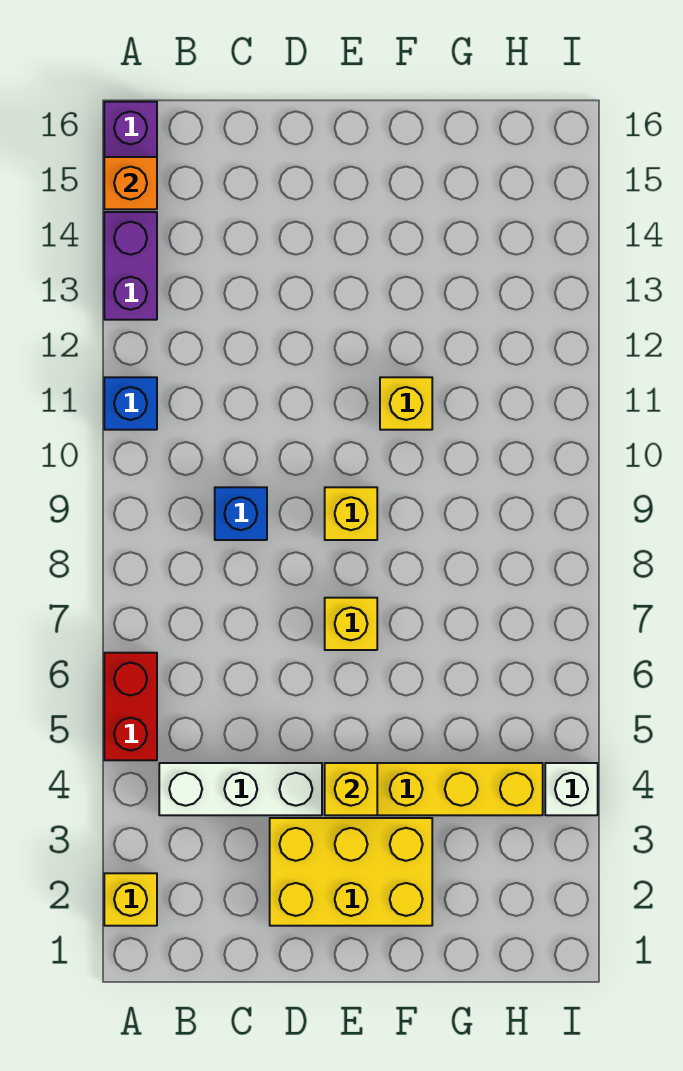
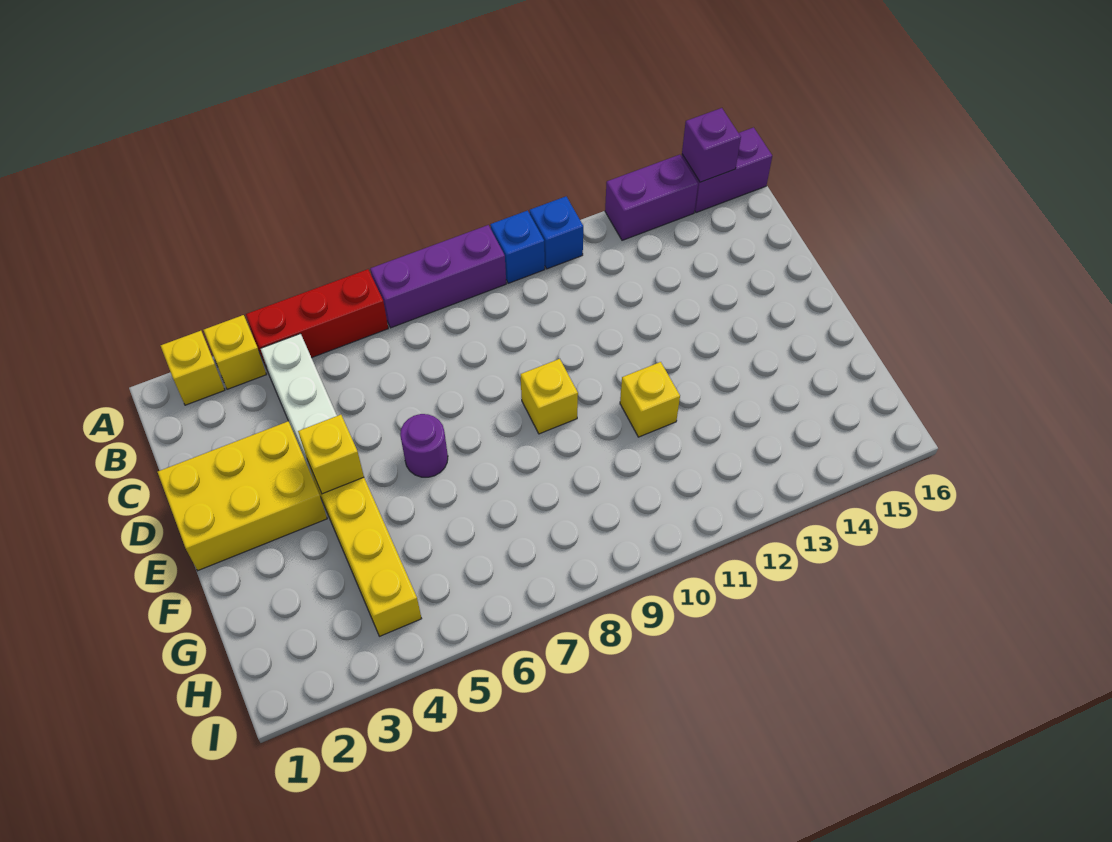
red brick A5:A6 level 1 -> red brick A4:A6 level 1
none -> purple brick A7:A9 level 1
orange brick A15 level 2 -> purple brick A15 level 2
blue brick C9 level 1 -> blue brick A10 level 1
yellow brick D2:F3 level 1 -> yellow brick D1:E3 level 1
none -> purple round brick E6 level 1
yellow brick E7 level 1 -> yellow brick A3 level 1
white brick I4 level 1 -> none

